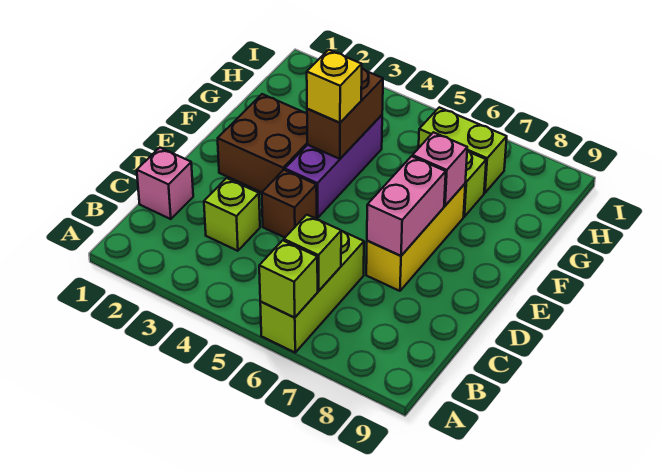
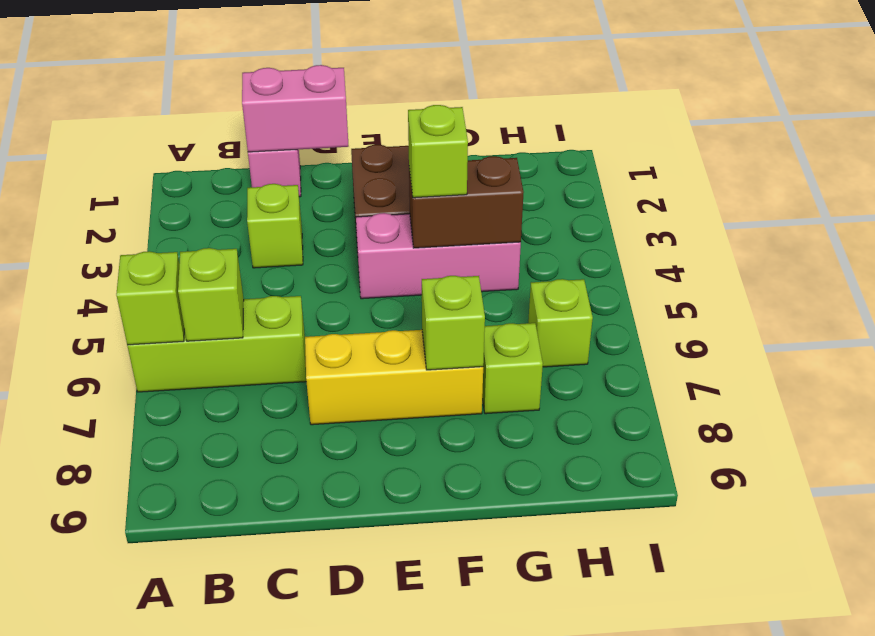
brown brick D4 level 1 -> none
pink brick D7:E7 level 2 -> pink brick C1:D1 level 2
purple brick E4:G4 level 1 -> pink brick E4:G4 level 1
yellow brick F4 level 3 -> lime brick F4 level 3
pink brick F7 level 2 -> lime brick F7 level 2
lime brick H6:H7 level 1 -> lime brick H6 level 1

